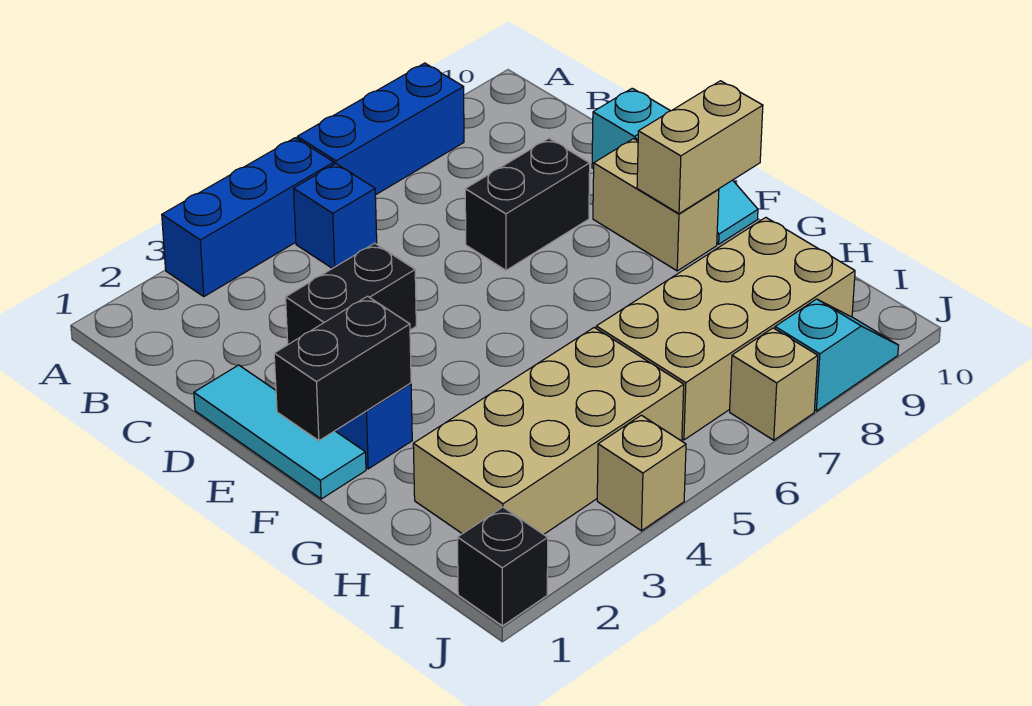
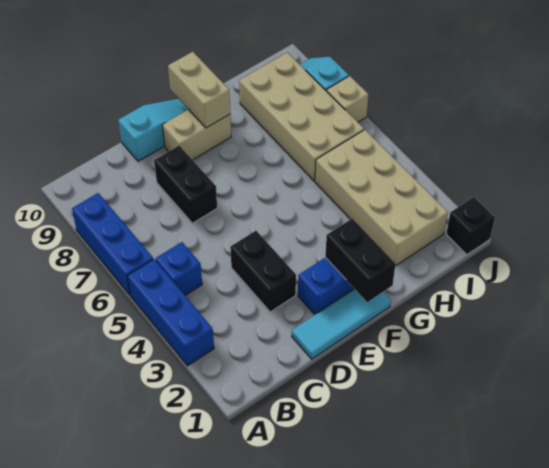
tan brick J4 level 1 -> none

